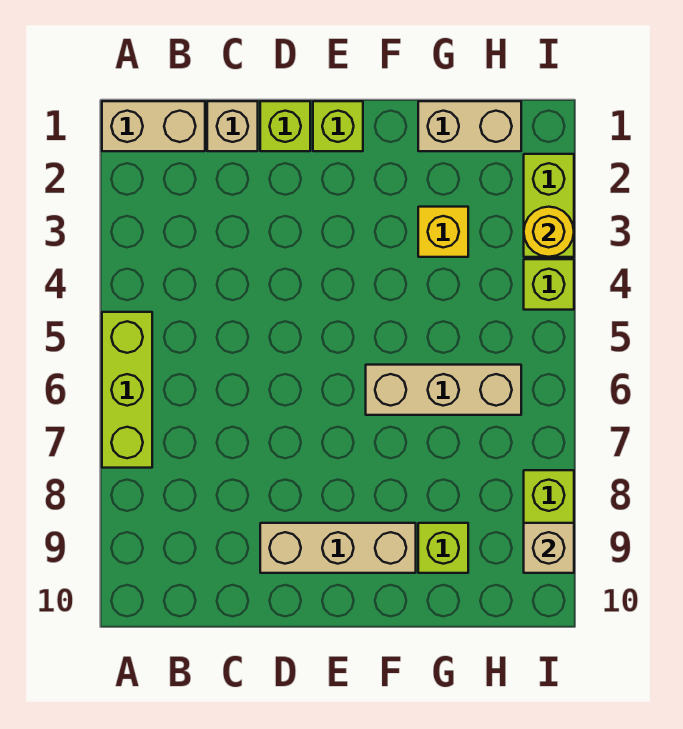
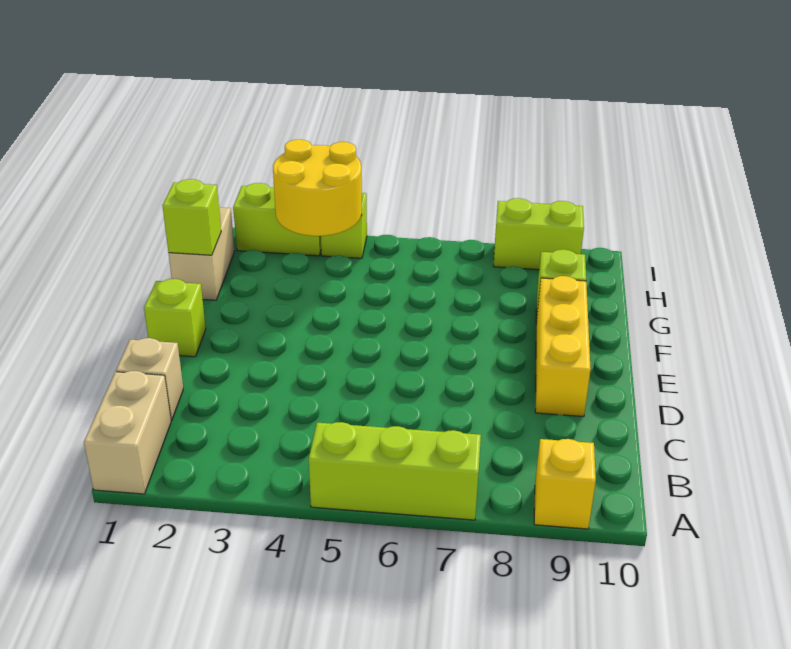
lime brick D1 level 1 -> lime brick G1 level 2
tan brick D9:F9 level 1 -> yellow brick D9:F9 level 1
tan brick F6:H6 level 1 -> none
yellow brick G3 level 1 -> yellow brick A9 level 1
yellow round brick I3 level 2 -> yellow round brick H3:I4 level 2
tan brick I9 level 2 -> none

